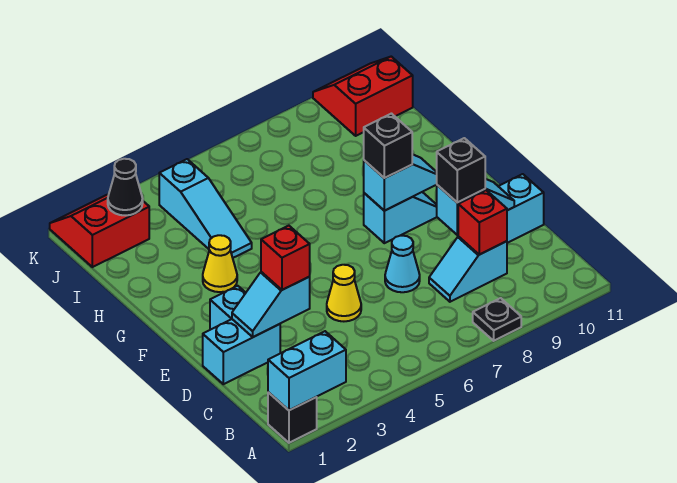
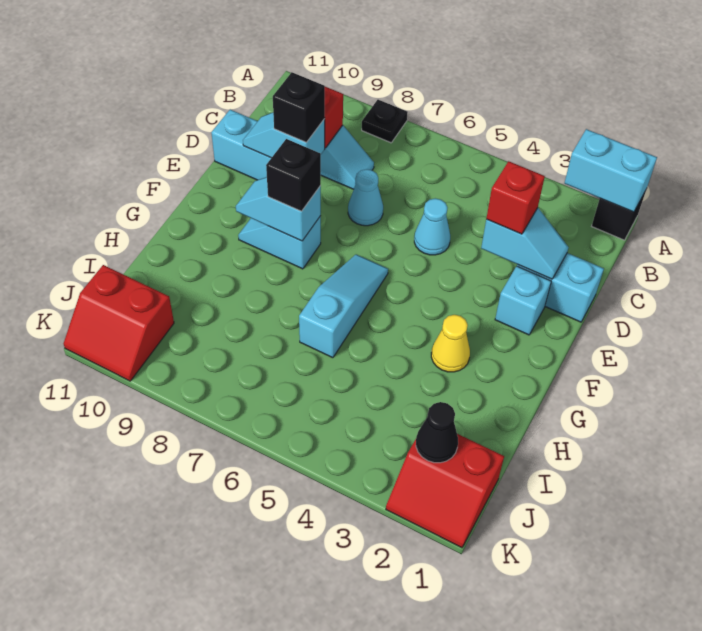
yellow cone D5 level 1 -> cyan cone D5 level 1
cyan slope H4:J4 level 1 top J -> cyan slope F6:H6 level 1 top H

